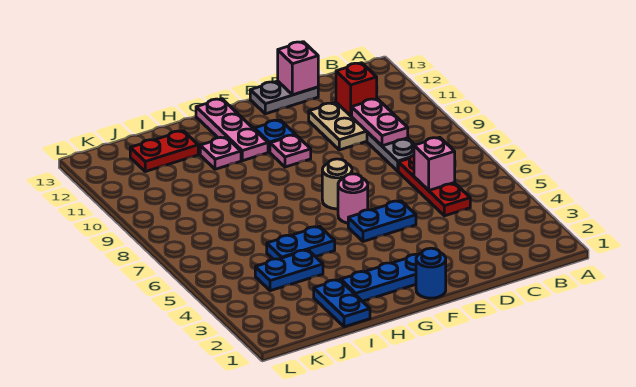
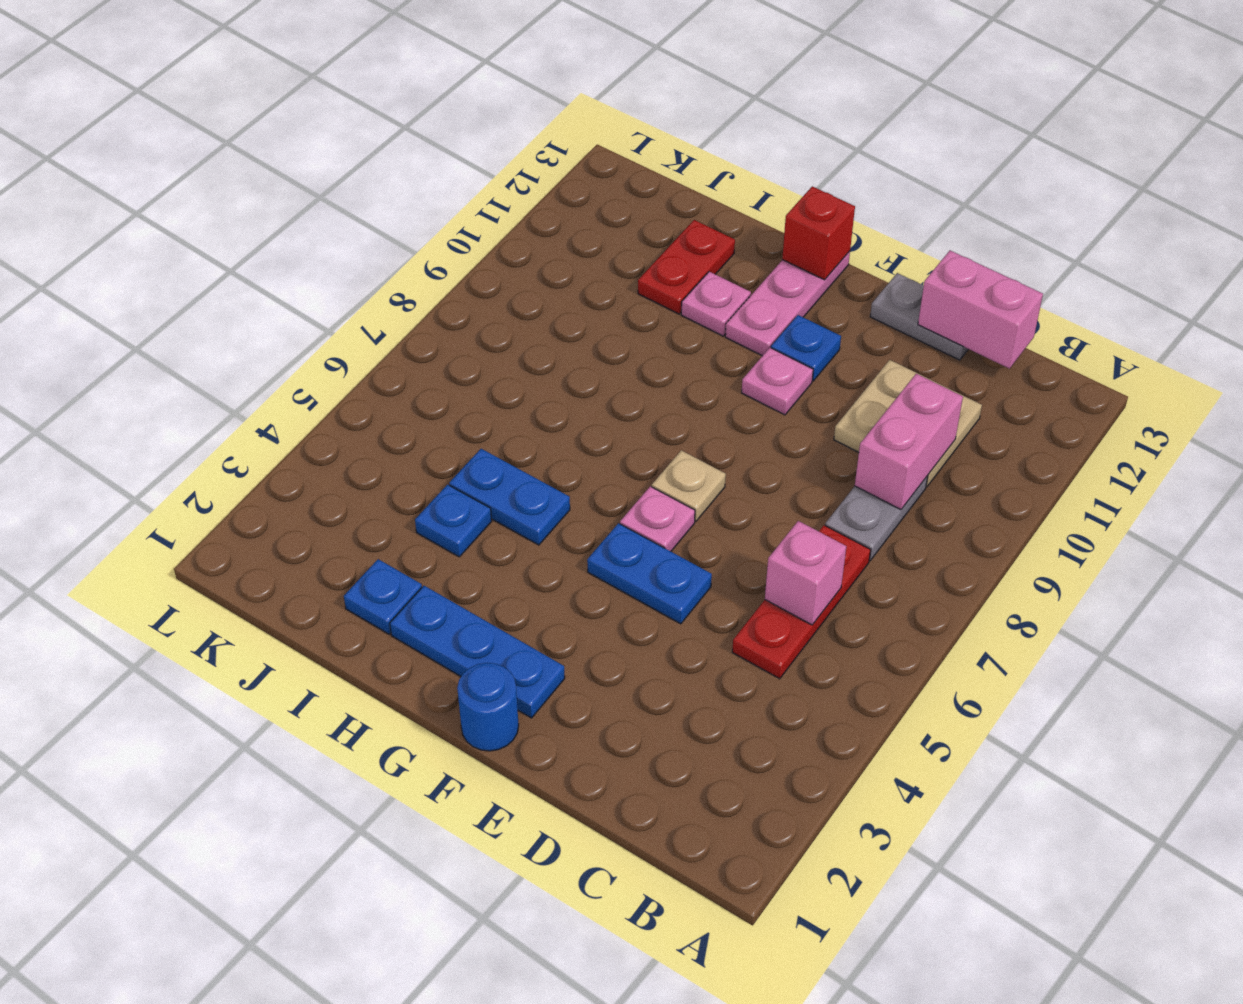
pink plate C9:C10 level 2 -> pink brick C9:C10 level 2
red brick C11 level 2 -> red brick G13 level 2
pink brick D13 level 2 -> pink brick C13:D13 level 2
pink round brick F6 level 1 -> pink plate F6 level 1
tan round brick F7 level 1 -> tan plate F7 level 1
blue plate I1:I2 level 1 -> blue plate I2 level 1
blue plate I4:J4 level 1 -> blue plate I4 level 1
red plate I12:J12 level 1 -> red plate I11:I12 level 1

